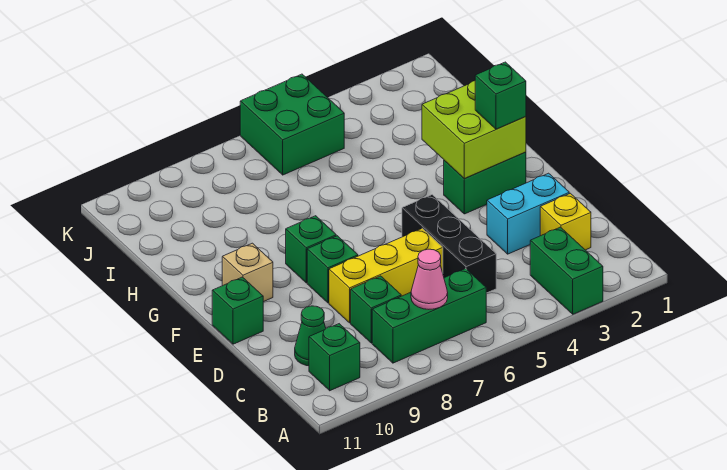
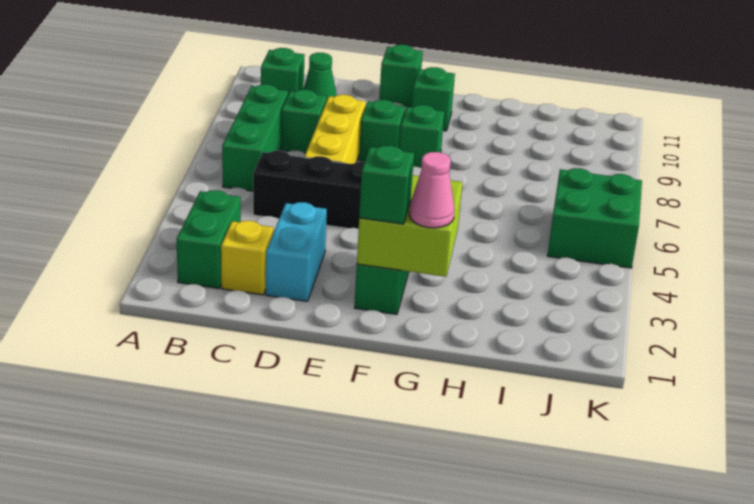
green brick A3:B3 level 1 -> green brick B2:B3 level 1
pink cone B7 level 2 -> pink cone G2 level 3
tan brick F10 level 1 -> green brick F10 level 1

